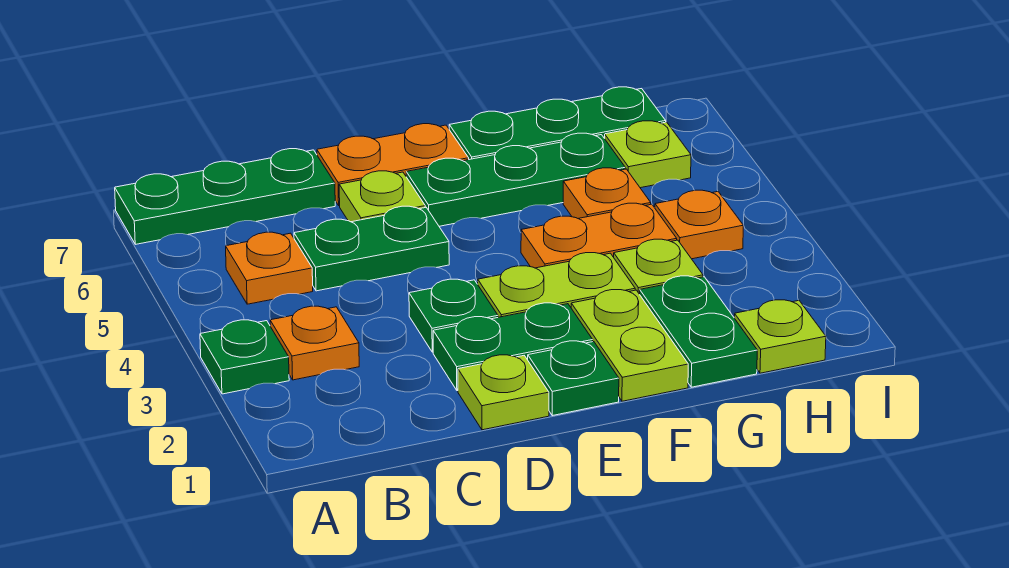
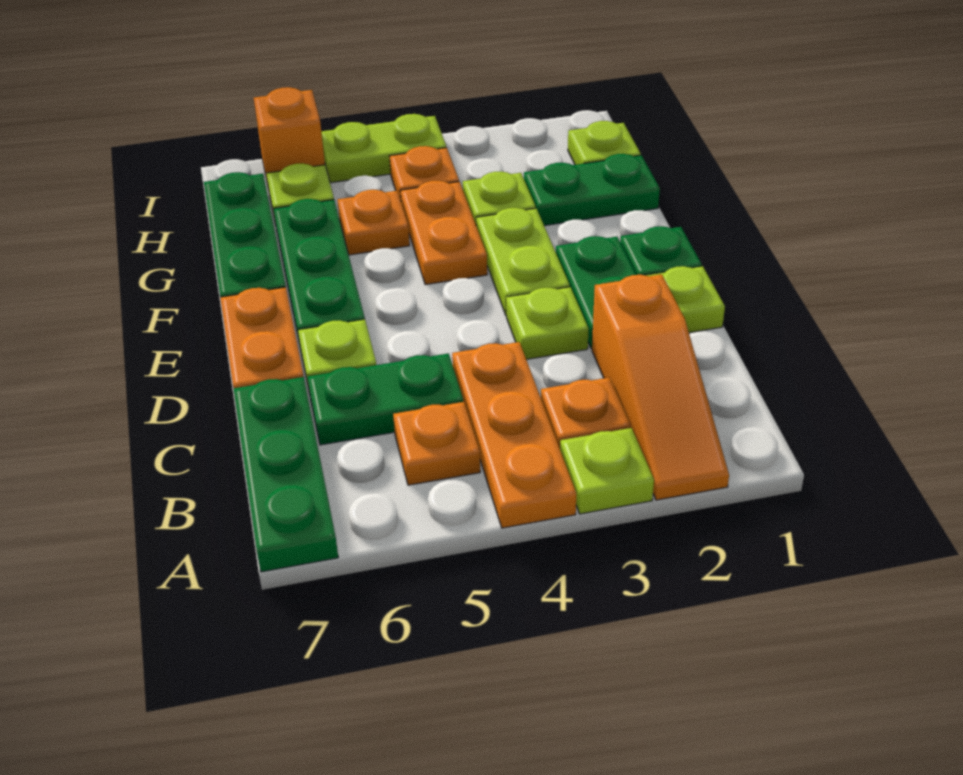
none -> orange slope A2:C2 level 1 top C
green plate A3 level 1 -> lime plate A3 level 1
none -> orange plate A4:C4 level 1
green plate C5:D5 level 1 -> green plate C5:C6 level 1
green plate D3 level 1 -> lime plate D3 level 1
lime plate F1:F2 level 1 -> lime plate I4:I5 level 1
none -> orange brick I6 level 1

